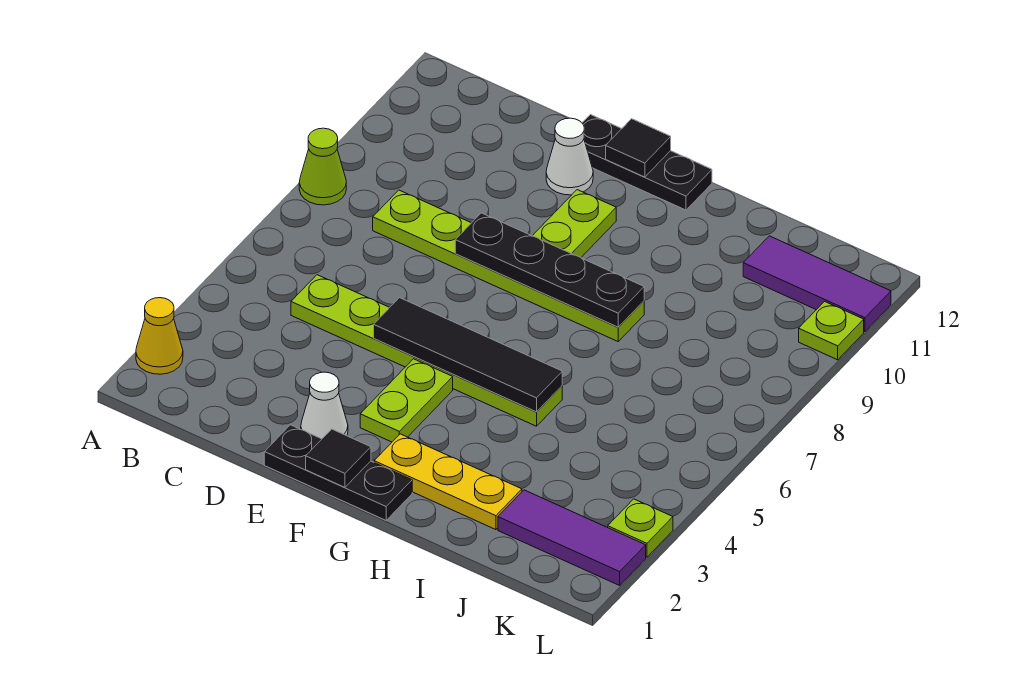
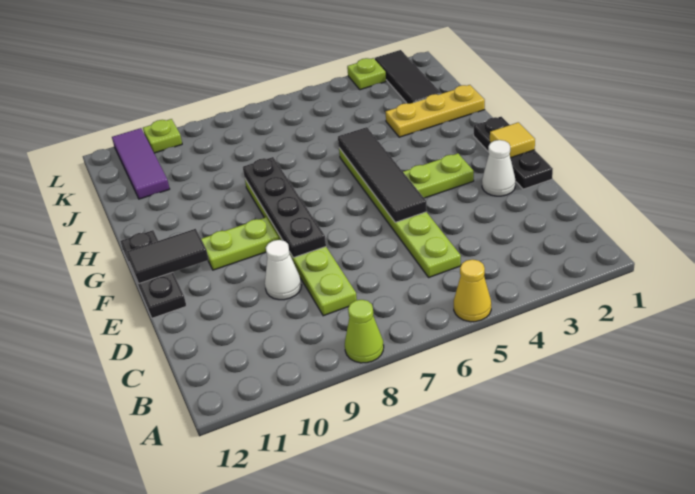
yellow cone A2 level 1 -> yellow cone A5 level 1
white cone E11 level 1 -> white cone D9 level 1
black tile F1 level 2 -> yellow tile F1 level 2
black tile F12 level 2 -> black tile F11:F12 level 2
yellow plate G2:I2 level 1 -> yellow plate I1:I3 level 1
purple tile J2:L2 level 1 -> black tile J2:L2 level 1

